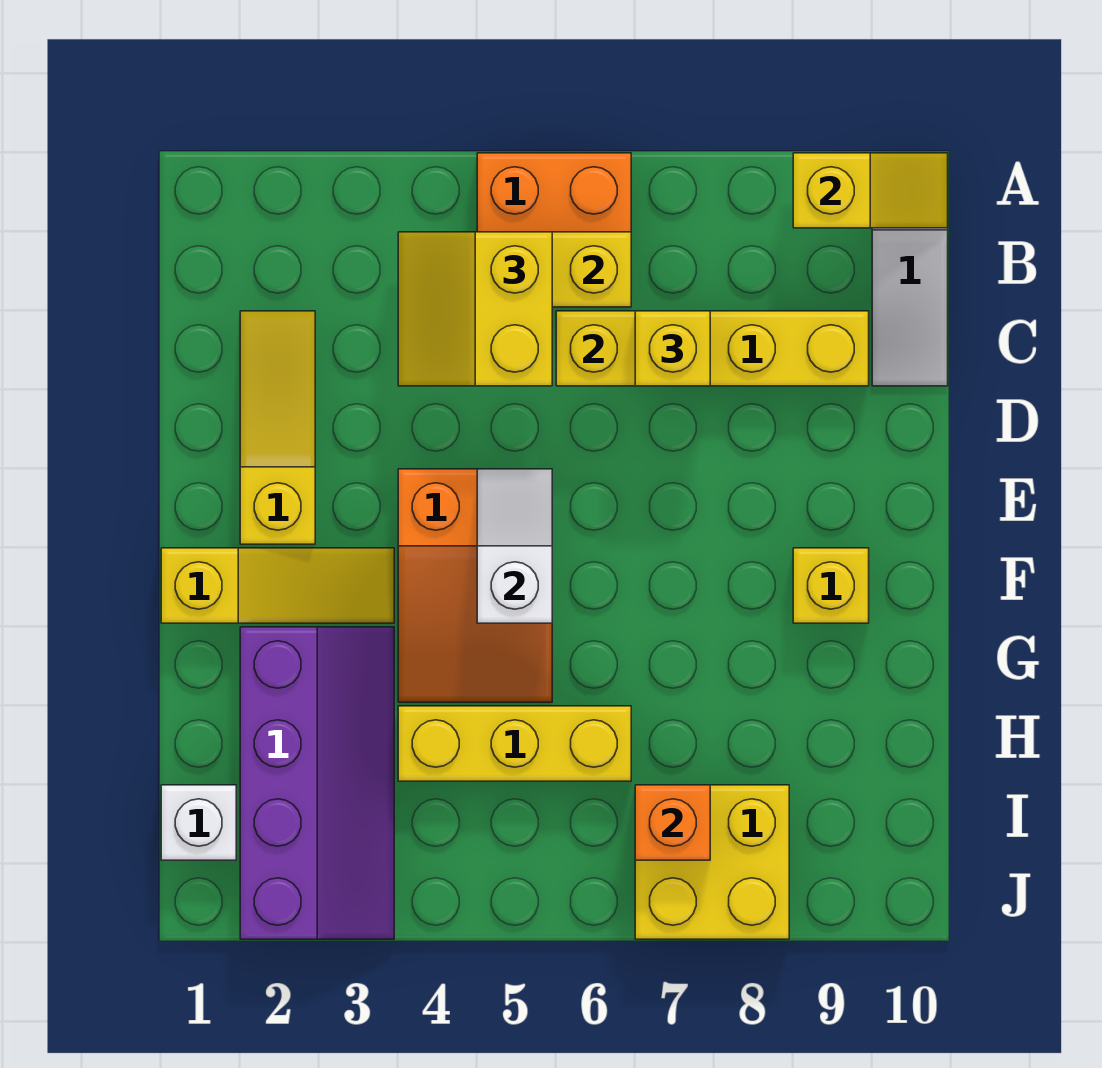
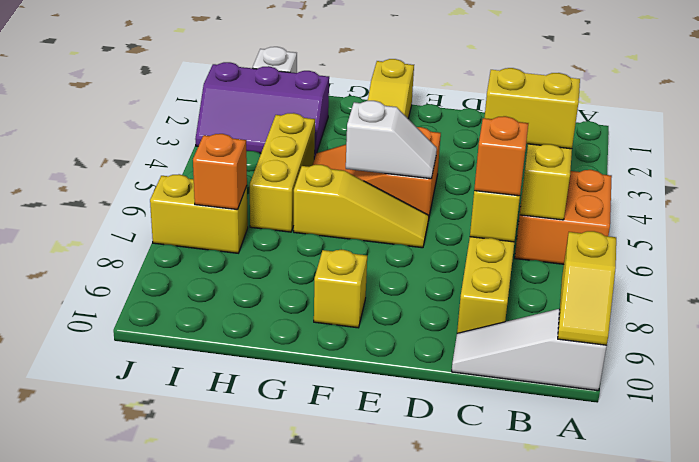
yellow slope C2:E2 level 1 top E -> yellow slope E6:G6 level 1 top G
yellow brick C7 level 3 -> orange brick C7 level 3
purple slope G2:J3 level 1 top 2 -> purple slope H2:J3 level 1 top 2
yellow brick I7:J8 level 1 -> yellow brick I7:J7 level 1

